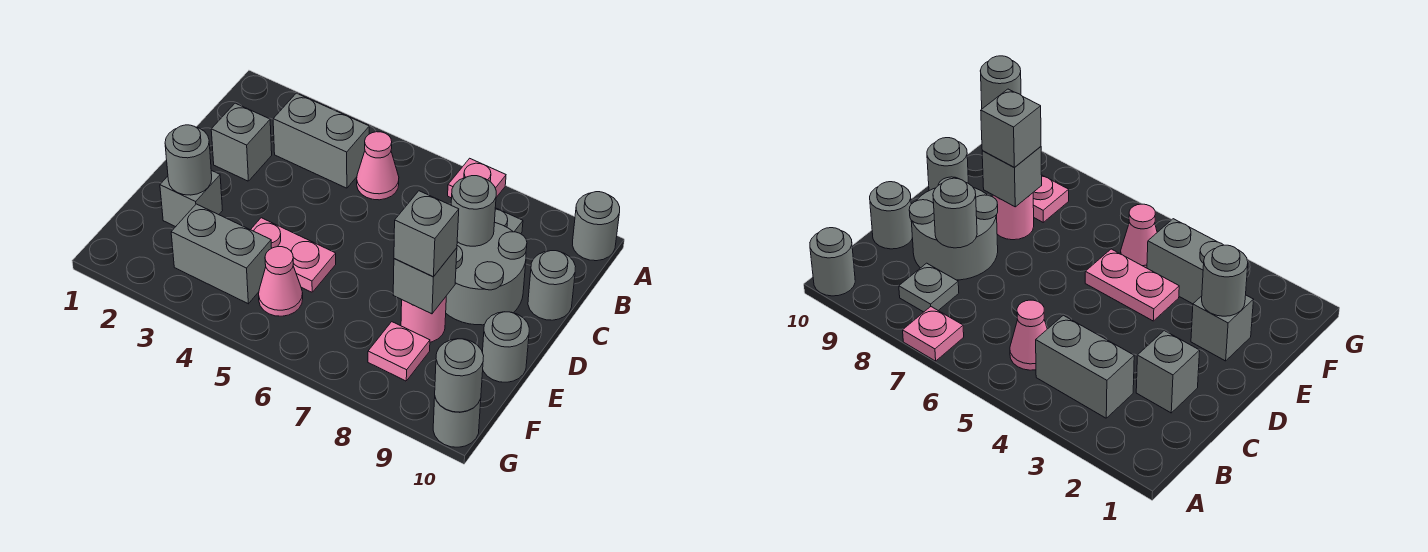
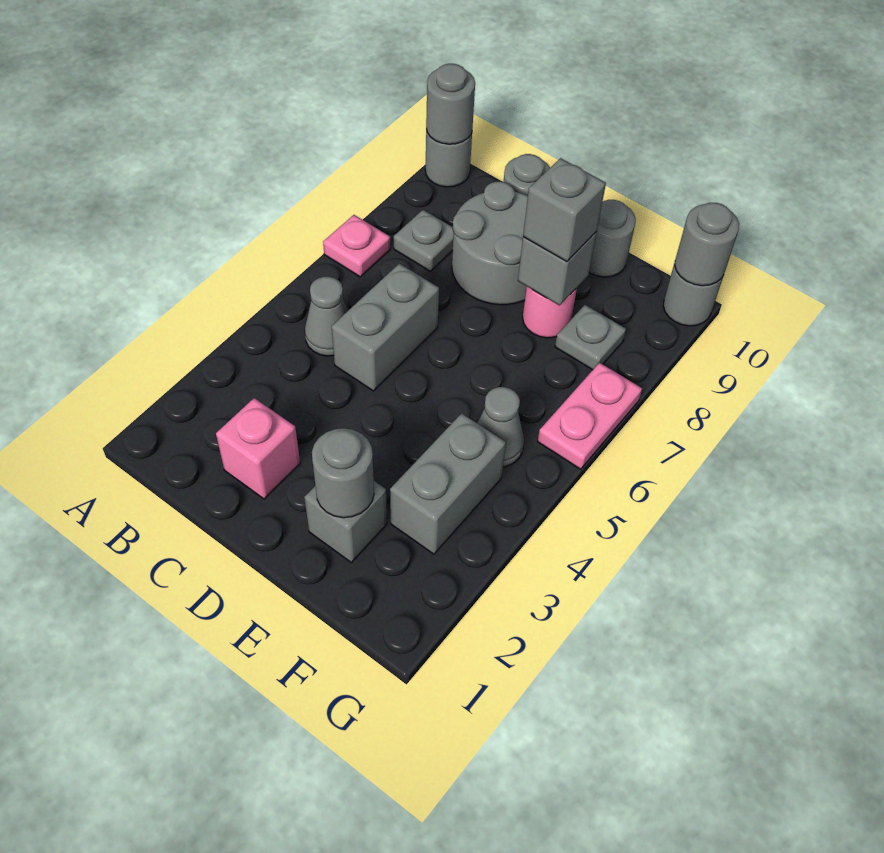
grey brick B3:B4 level 1 -> grey brick C5:C6 level 1
pink cone B5 level 1 -> grey cone B5 level 1
grey brick C2 level 1 -> pink brick C2 level 1
grey round brick C8 level 2 -> grey round brick A10 level 2
pink plate E4:E5 level 1 -> pink plate G6:G7 level 1
pink cone F5 level 1 -> grey cone F5 level 1
pink plate F8 level 1 -> grey plate F8 level 1

